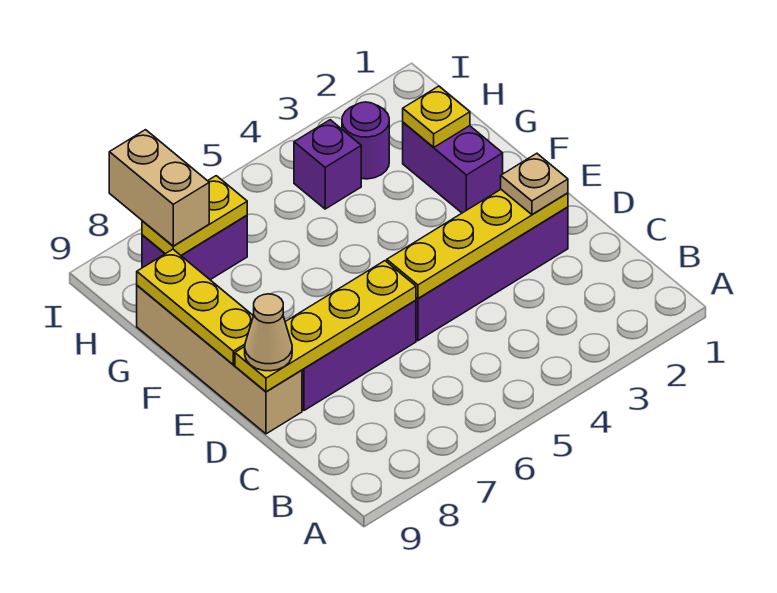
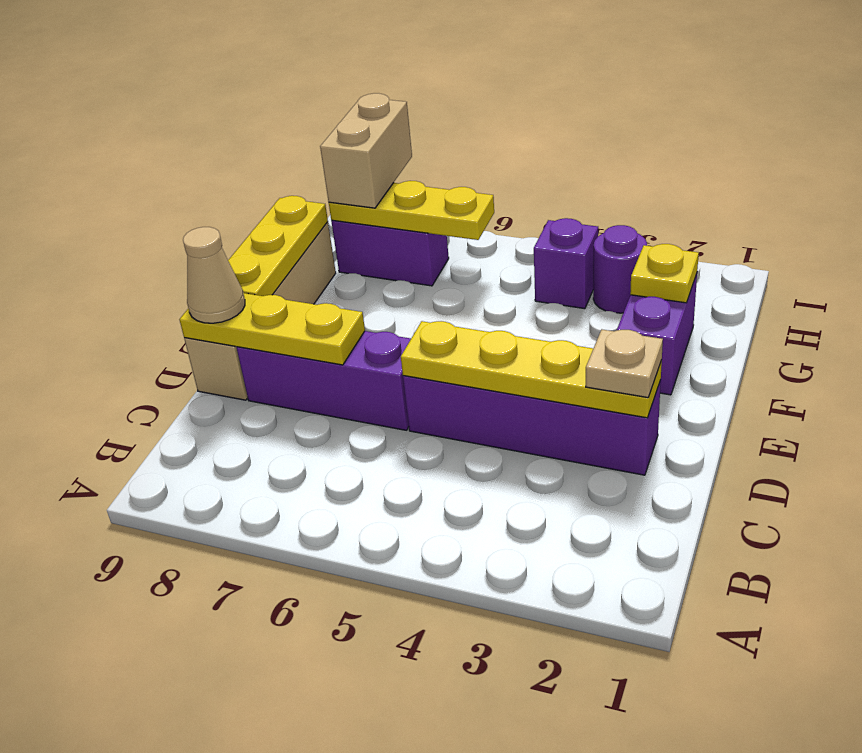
yellow plate D6:D9 level 2 -> yellow plate D7:D9 level 2
yellow plate H7:H8 level 2 -> yellow plate H6:H8 level 2

